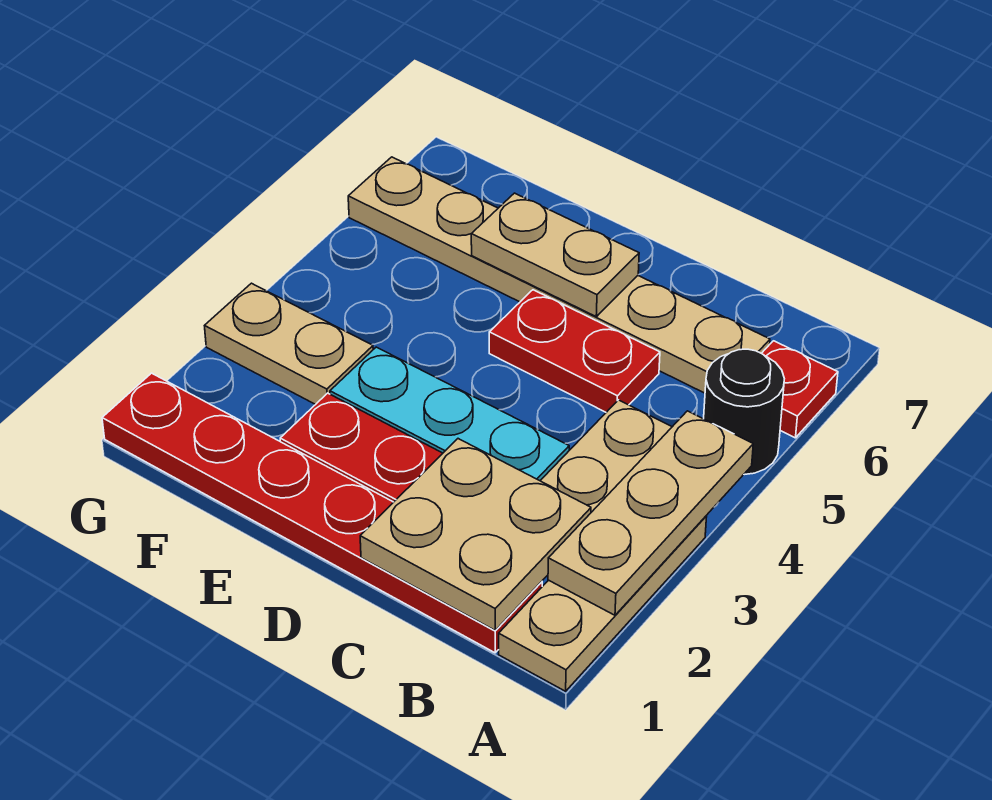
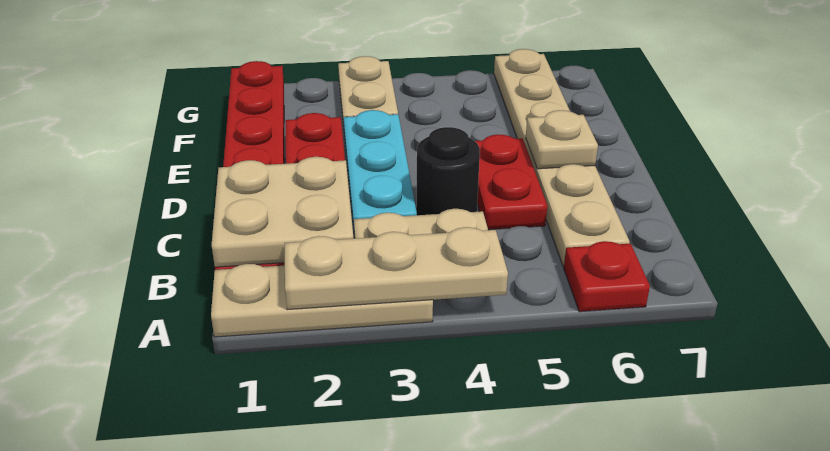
black round brick A5 level 1 -> black round brick C4 level 1
tan plate D6:E6 level 2 -> tan plate D6 level 2

